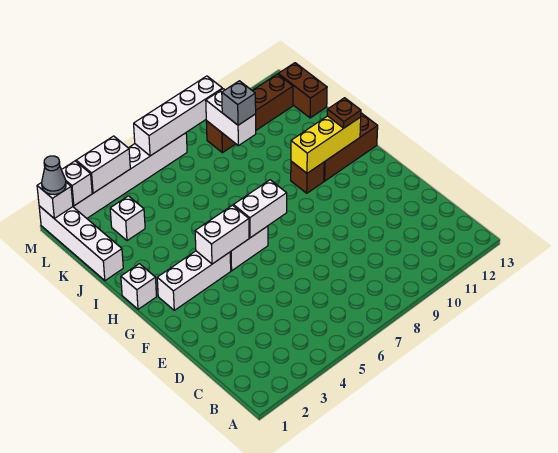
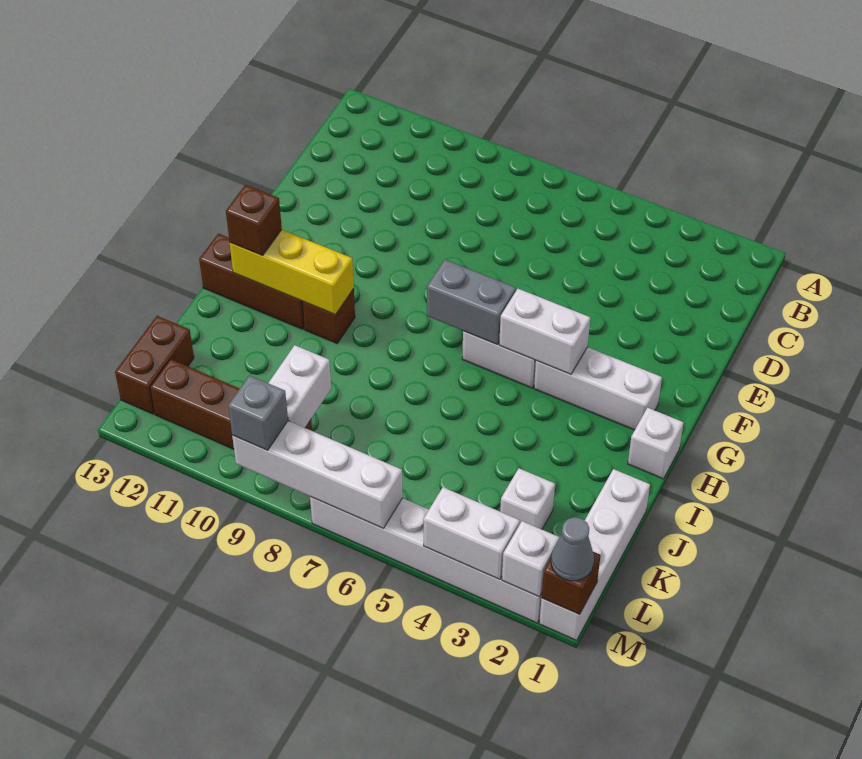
white brick G6:G7 level 2 -> grey brick G6:G7 level 2
brown plate H12 level 3 -> brown brick H12 level 3
grey brick K9 level 3 -> grey brick M9 level 3
white brick M1 level 2 -> brown brick M1 level 2

